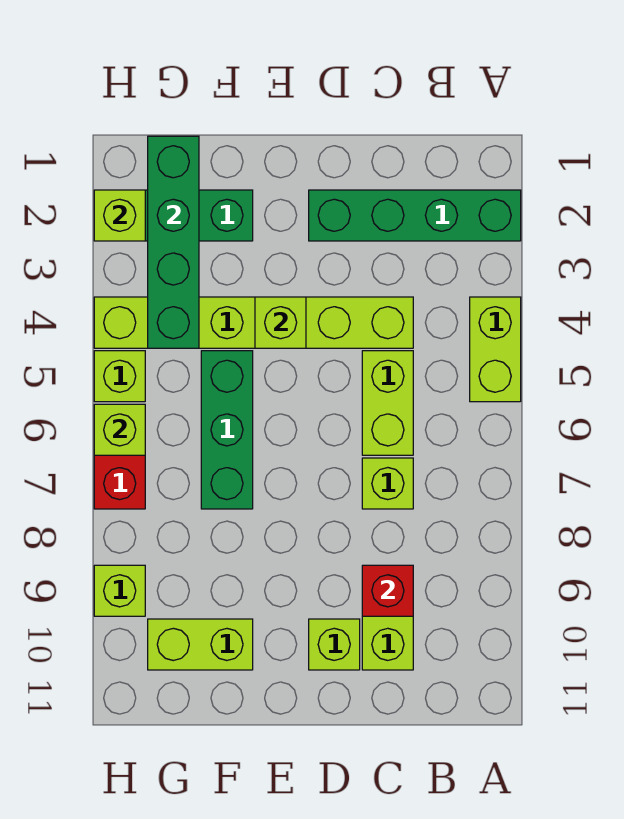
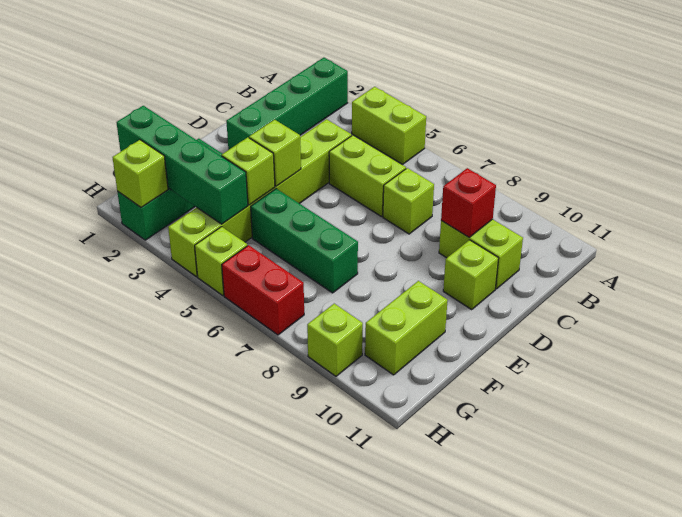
lime brick H6 level 2 -> lime brick F4 level 2

